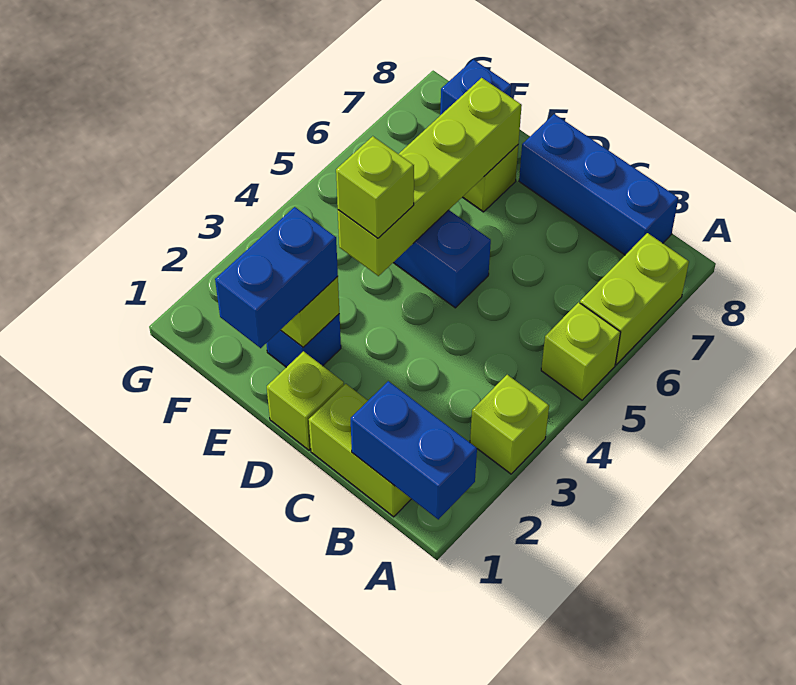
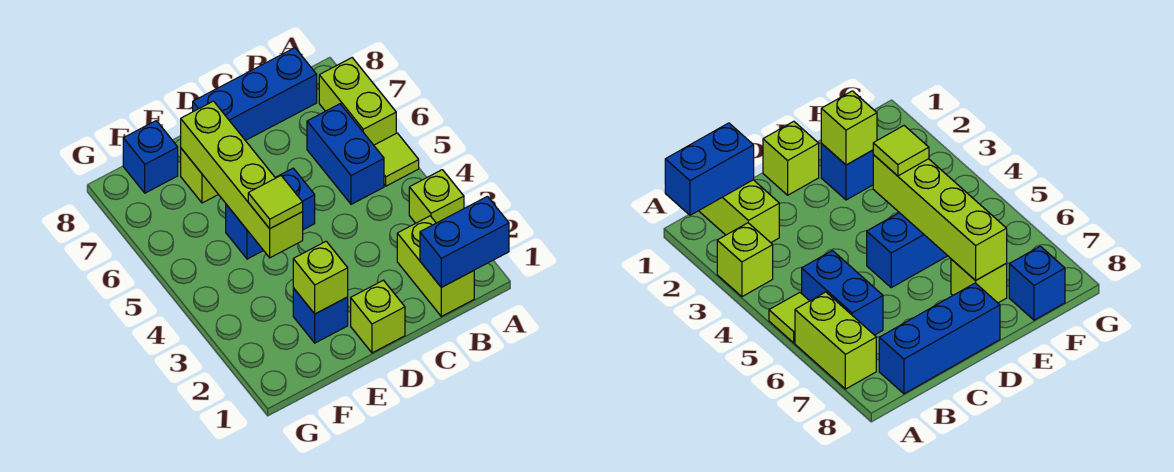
lime brick A5 level 1 -> lime tile A5 level 1
lime brick B1:C1 level 1 -> lime brick B1:B2 level 1
blue brick E1:E2 level 3 -> blue brick B5:B6 level 1
lime brick E4 level 3 -> lime tile E4 level 3

